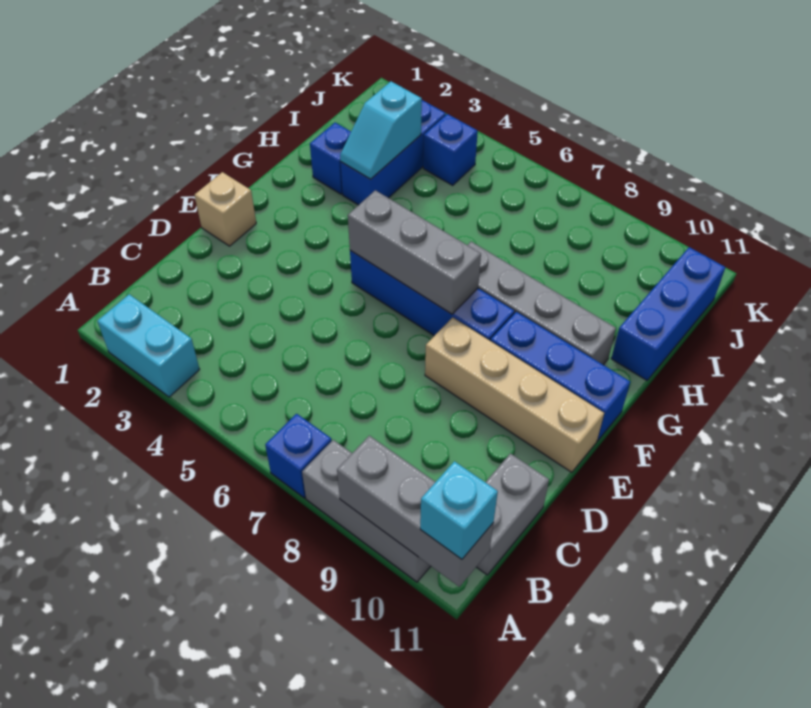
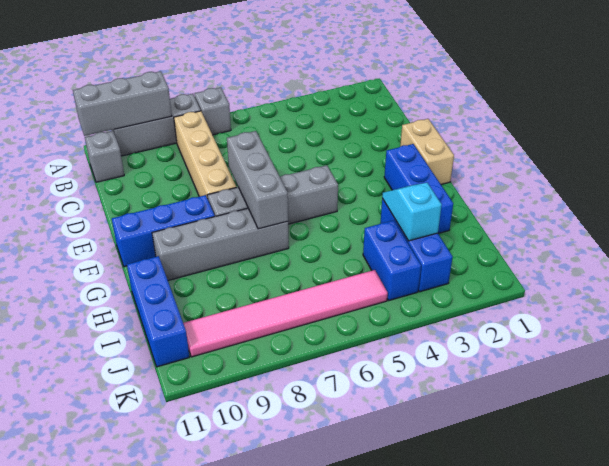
cyan brick A2:A3 level 1 -> none
blue brick A7 level 1 -> grey brick A7 level 1
cyan brick A11 level 3 -> none
grey brick B11:C11 level 1 -> grey brick B11 level 1
tan brick E1 level 1 -> tan brick E1:F1 level 1
tan brick E8:E11 level 1 -> tan brick B8:E8 level 1
blue brick F5:F8 level 1 -> grey brick F5:F8 level 1
grey brick F5:F7 level 2 -> grey brick E7:G7 level 2
blue brick H2 level 1 -> blue brick F2:H2 level 1
blue brick J4 level 1 -> blue brick I4:J4 level 1
none -> pink tile J5:J10 level 1

